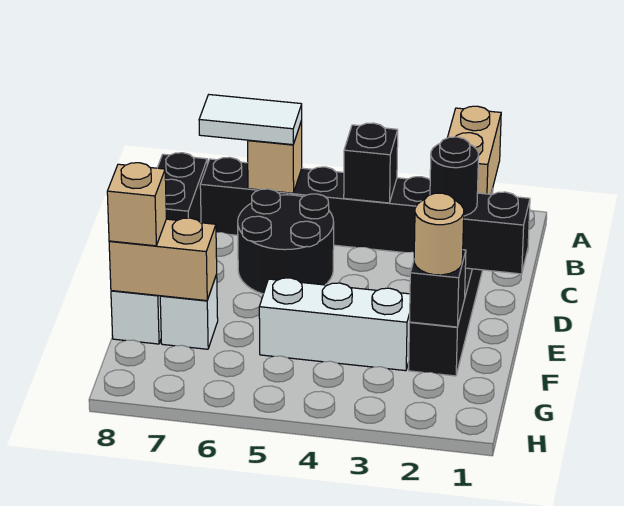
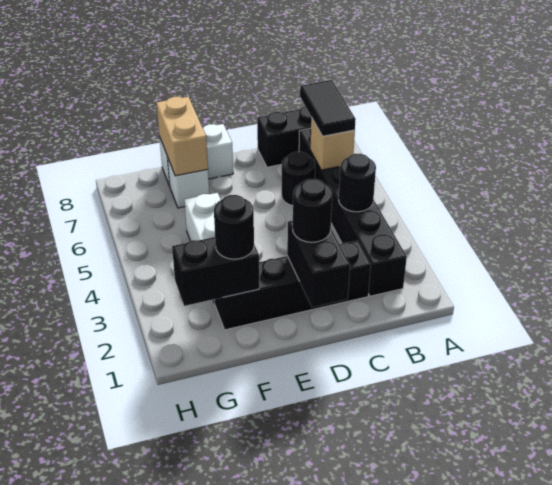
tan brick A2:B2 level 2 -> none
black brick B4 level 2 -> black round brick B4 level 2
white tile B6:B7 level 3 -> black tile B6:B7 level 3
black round brick C5:D6 level 1 -> black round brick C6 level 1
black brick F2 level 2 -> black brick F2:G2 level 2
tan round brick F2 level 3 -> black round brick F2 level 3
tan brick F8 level 3 -> none

